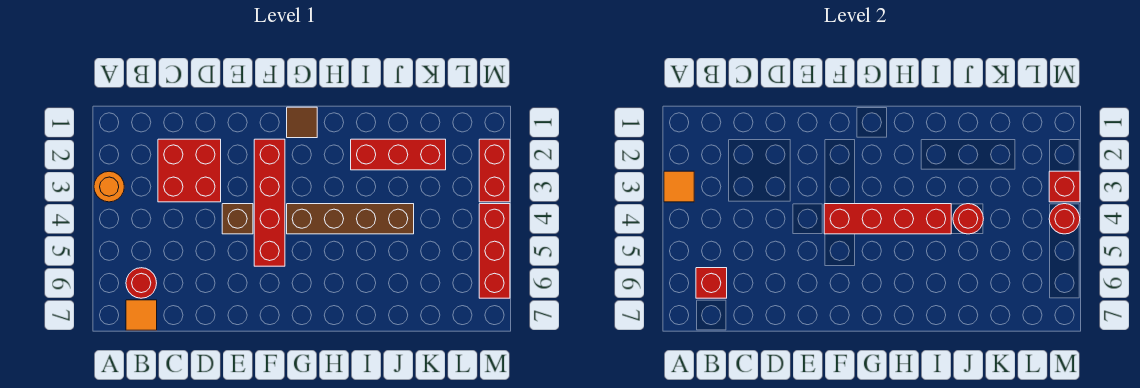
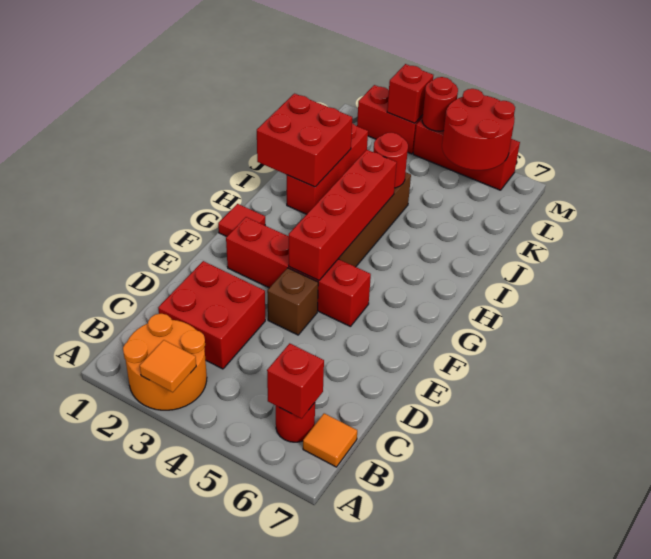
orange round brick A3 level 1 -> orange round brick A2:B3 level 1
brown tile G1 level 1 -> red tile G1 level 1
none -> red brick I1:J2 level 2
none -> red round brick L5:M6 level 2

